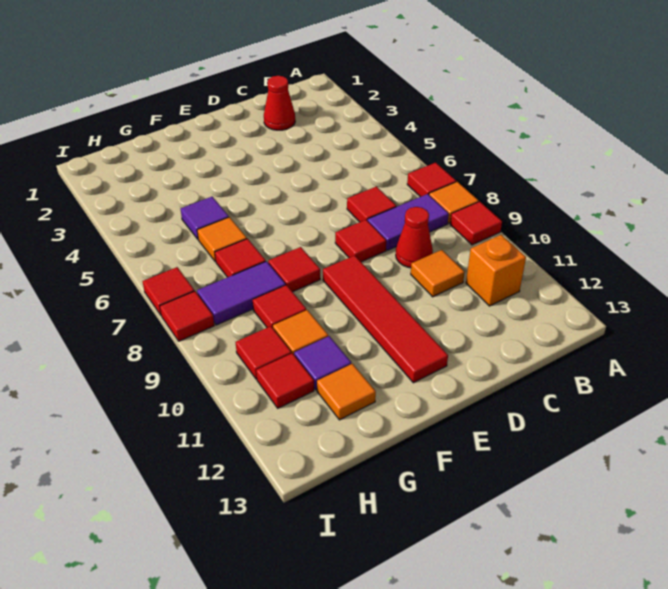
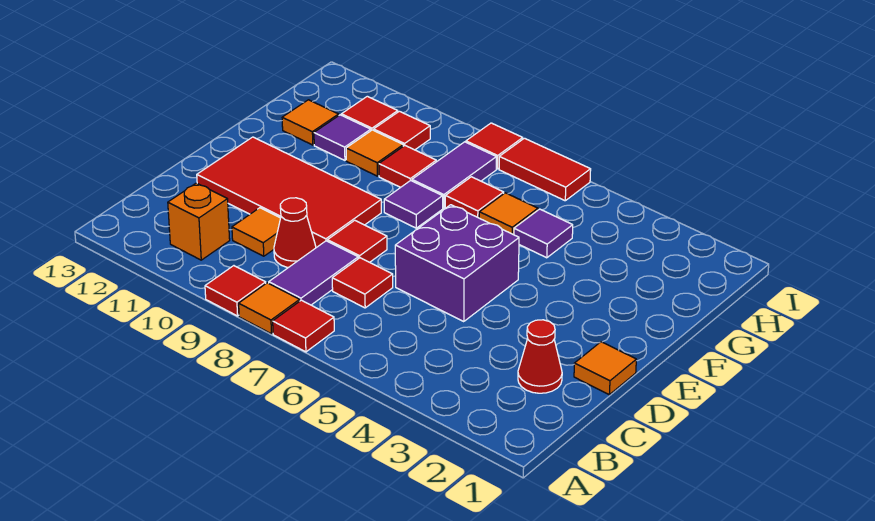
none -> orange tile D1 level 1
none -> purple brick D5:E6 level 1
red tile E9:E12 level 1 -> red tile D9:E12 level 1
red tile F8 level 1 -> purple tile F8 level 1
red tile I7 level 1 -> red tile I6:I7 level 1

